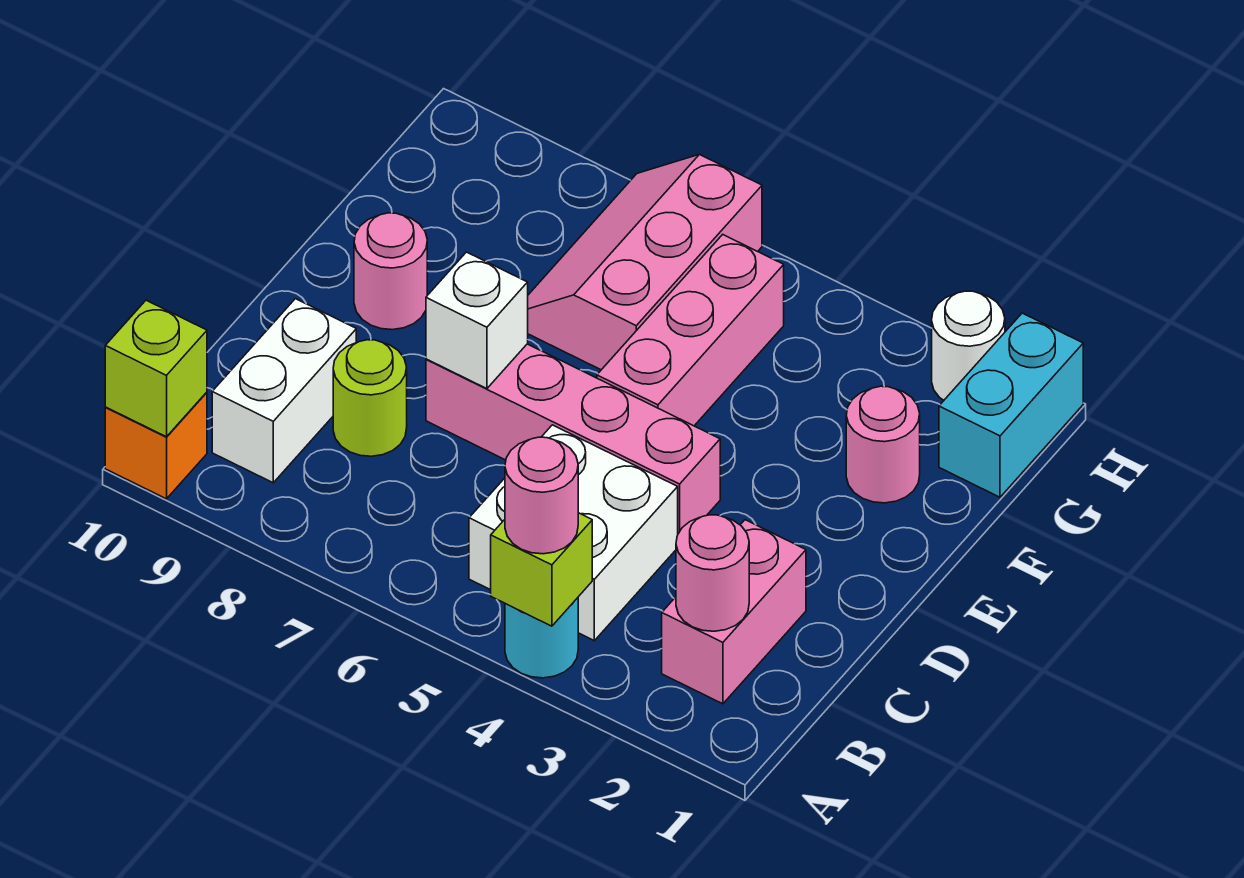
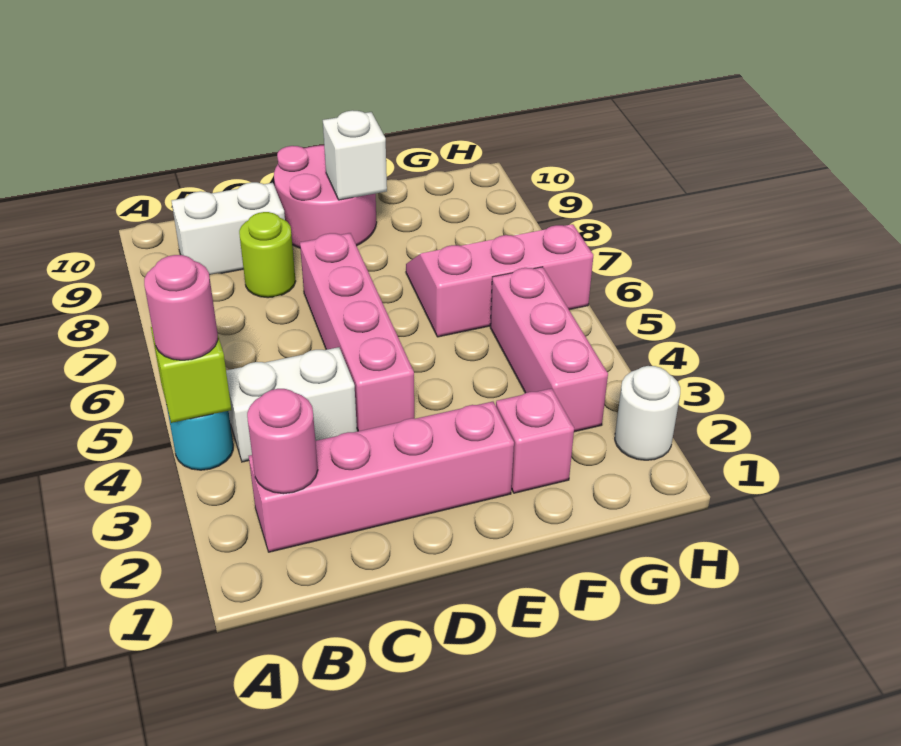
orange brick A10 level 1 -> none
lime brick A10 level 2 -> none
pink brick B2:C2 level 1 -> pink brick B2:E2 level 1
white brick B4:C5 level 1 -> white brick B4:C4 level 1
white brick D7 level 2 -> white brick E9 level 2
pink brick E5:G5 level 1 -> pink brick G3:G5 level 1
pink round brick E9 level 1 -> pink round brick D9:E10 level 1
pink round brick F2 level 1 -> pink brick F2 level 1
cyan brick G1:H1 level 1 -> none

